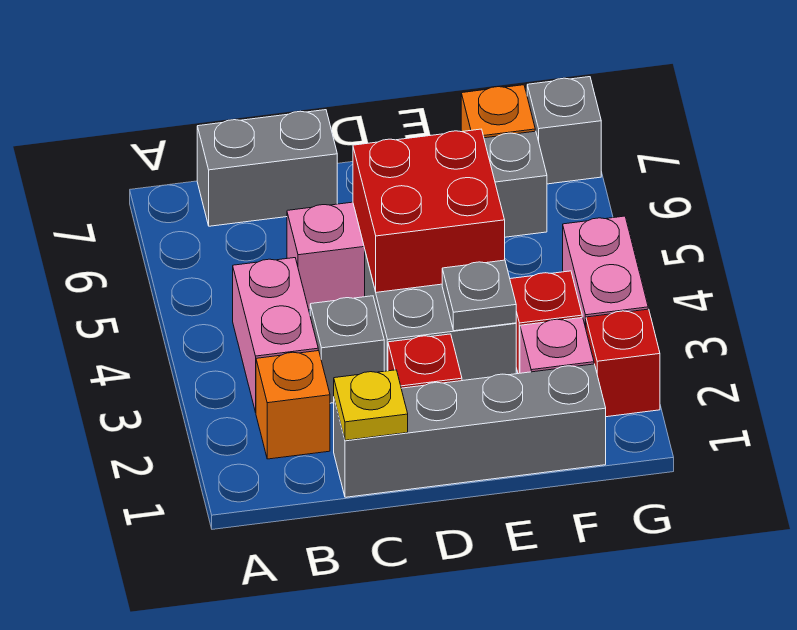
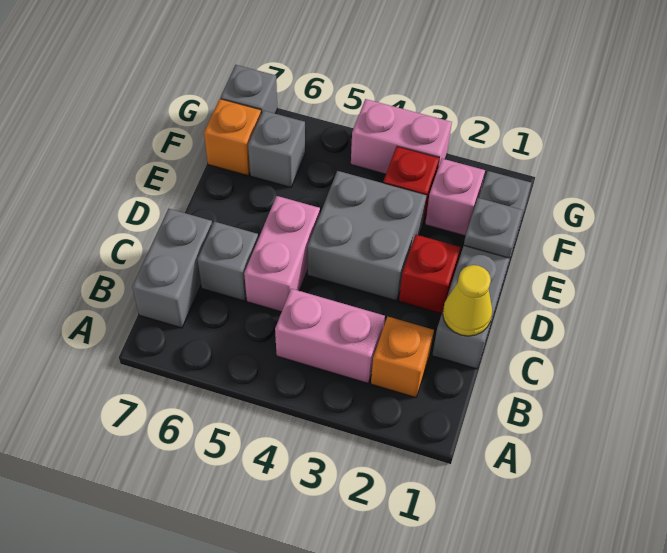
yellow plate C1 level 2 -> yellow cone C1 level 2
grey brick C3 level 1 -> grey brick C6 level 1
red brick D4:E5 level 2 -> none
grey plate E3 level 2 -> grey plate E1 level 2
red brick G2 level 1 -> none

